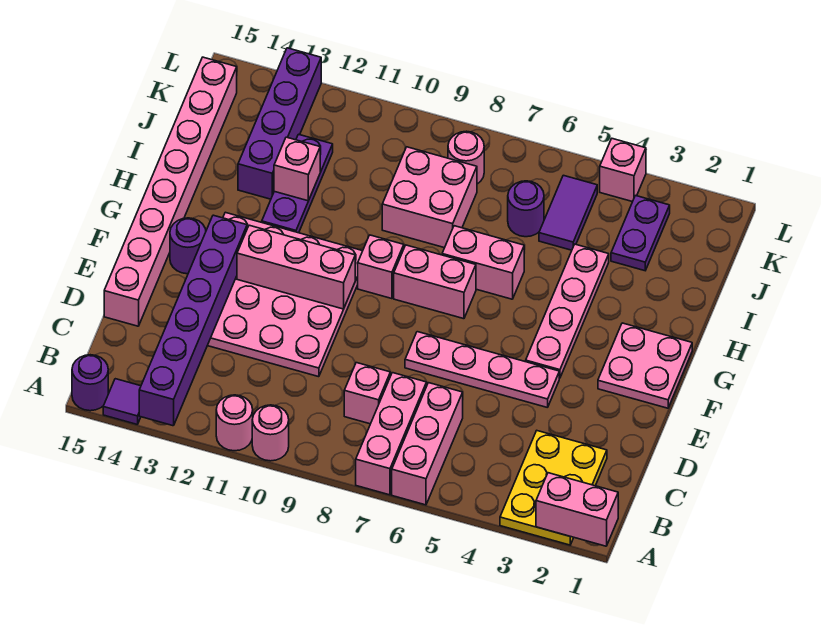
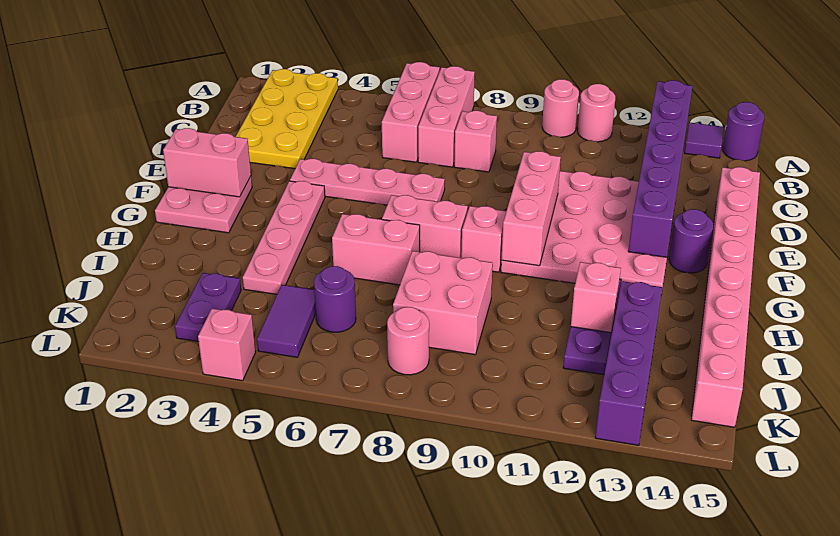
pink brick A1:A2 level 2 -> pink brick F1:F2 level 2
yellow plate A2:C3 level 1 -> yellow plate A2:D3 level 1
pink brick F10:F12 level 2 -> pink brick E10:G10 level 2

